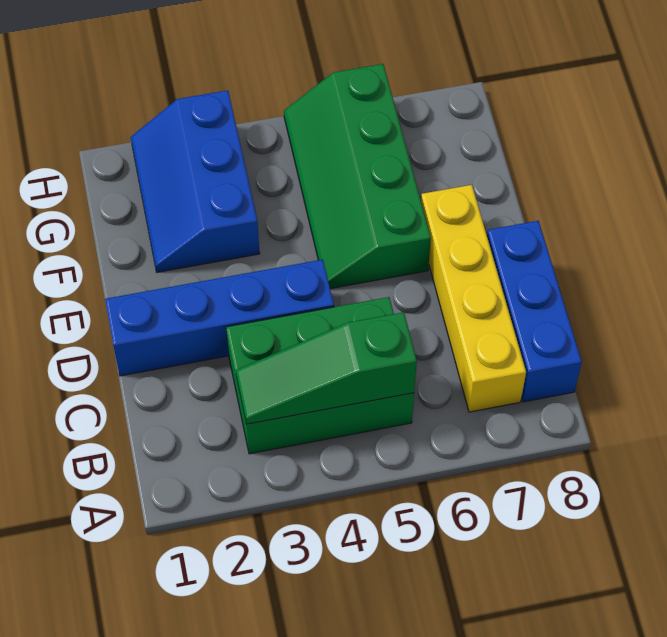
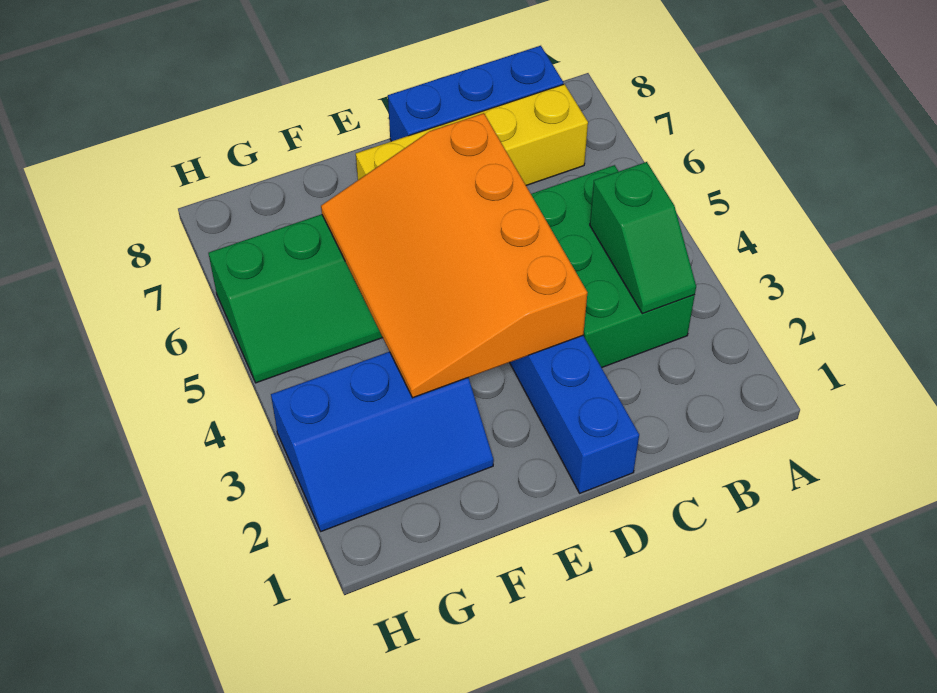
green slope B3:B5 level 2 top 5 -> green slope B3:B4 level 2 top 4
none -> orange slope D3:F6 level 2 top D

